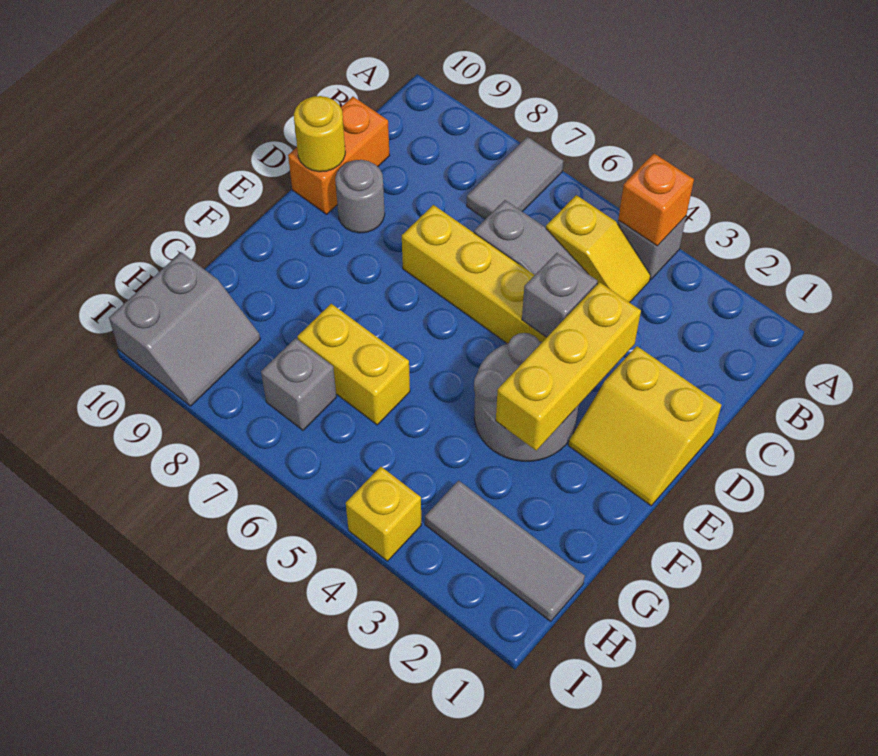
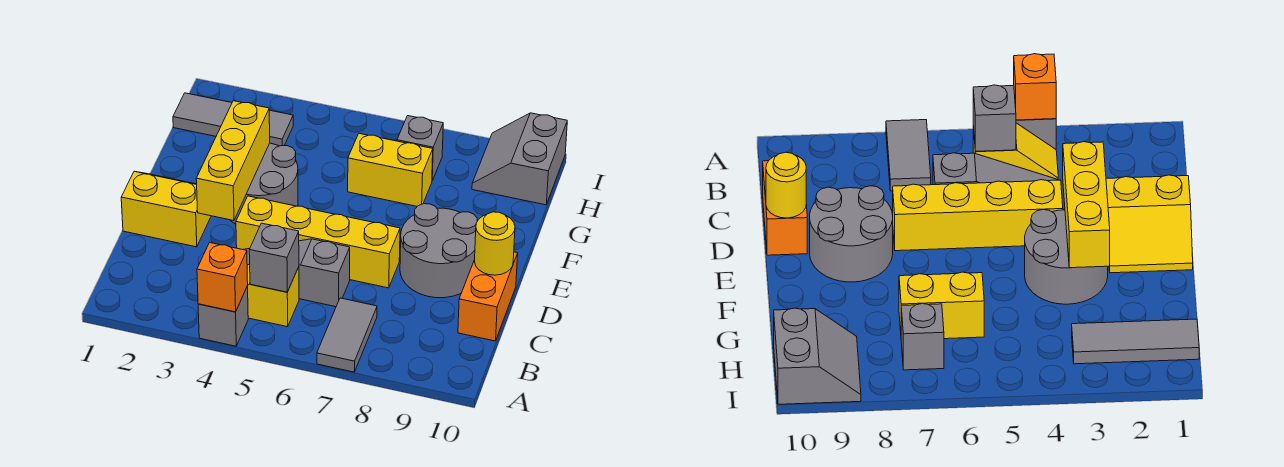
grey brick D4 level 2 -> grey brick B5 level 2
grey round brick D9 level 1 -> grey round brick D8:E9 level 1
yellow brick I4 level 1 -> none

